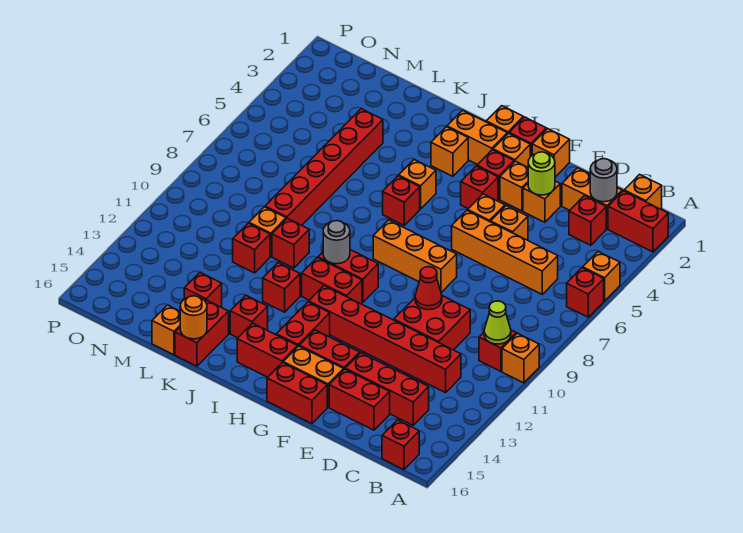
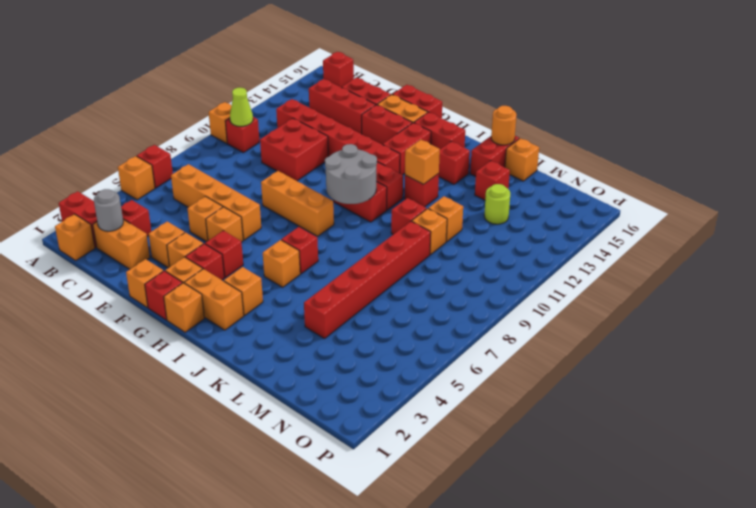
lime round brick E3 level 2 -> lime round brick M13 level 1
red cone E10 level 2 -> none
grey round brick I10 level 2 -> grey round brick H9:I10 level 2
none -> orange brick J12 level 2
red brick L11 level 1 -> orange brick L11 level 1

